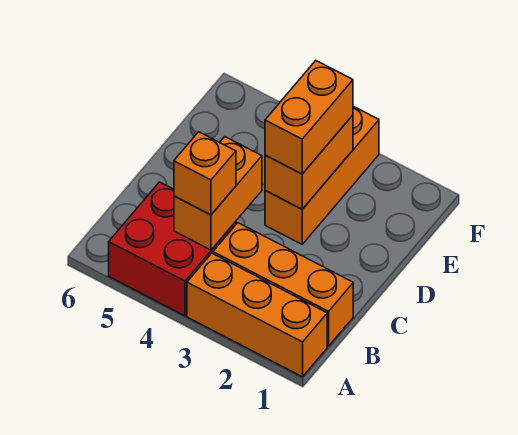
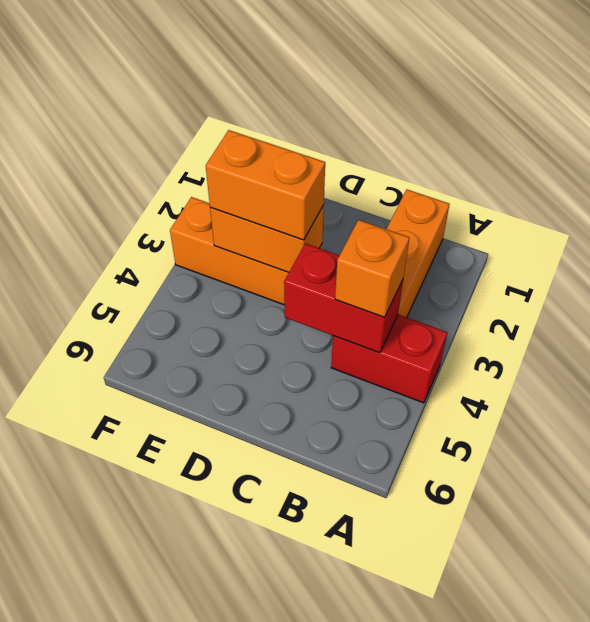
orange brick A1:A3 level 1 -> none
red brick A4:B5 level 1 -> red brick A4:B4 level 1
orange brick B4:C4 level 2 -> red brick B4:C4 level 2

